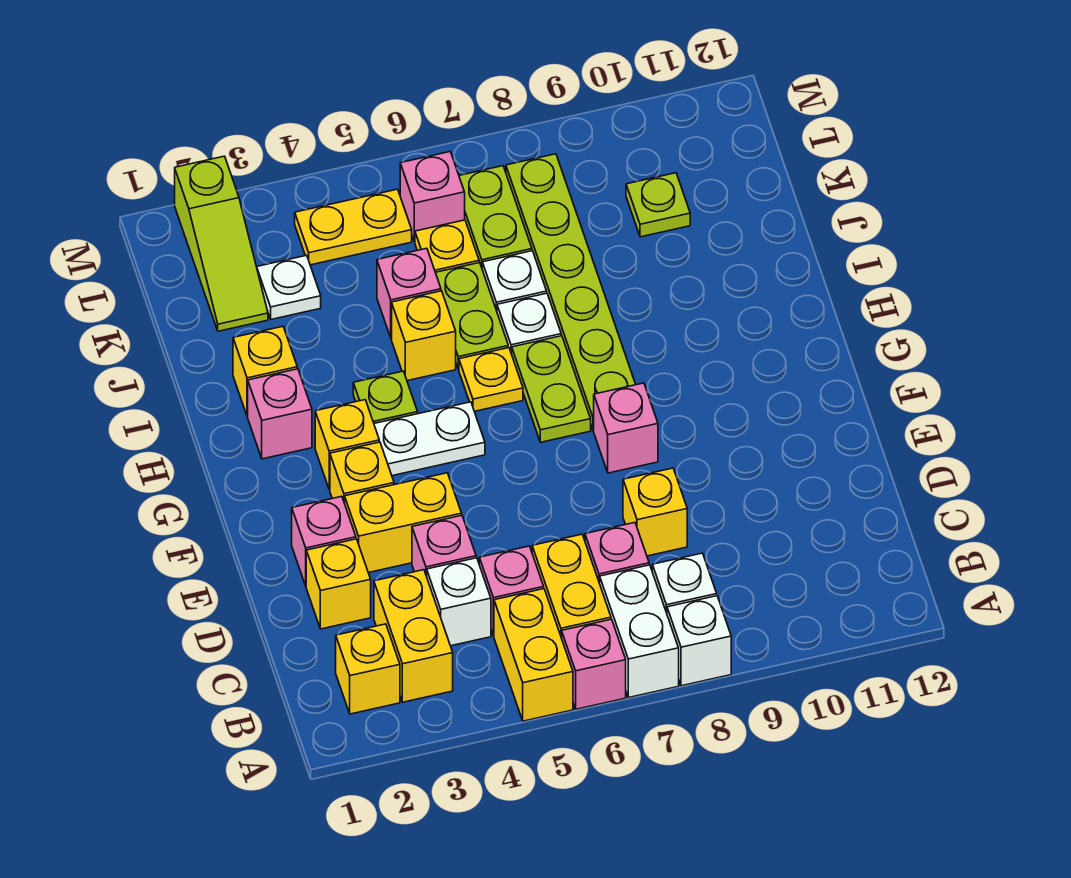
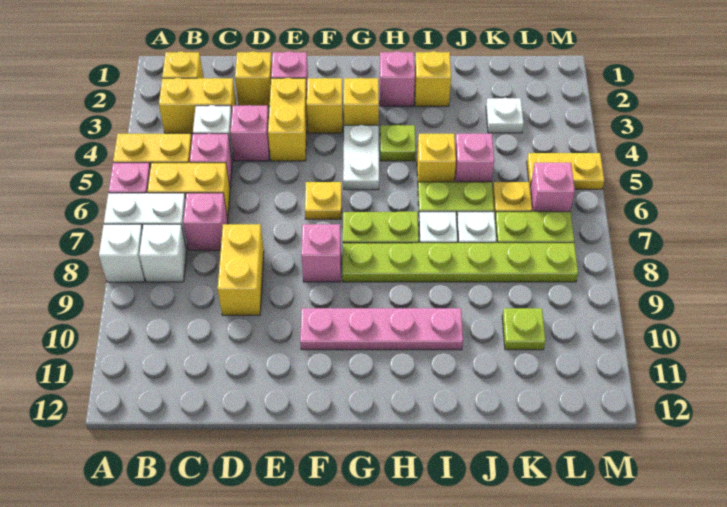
yellow brick D8 level 1 -> yellow brick D8:D9 level 1
none -> pink plate F10:I10 level 1
yellow plate H6 level 1 -> yellow plate F6 level 1
lime slope K2:M2 level 1 top M -> none
yellow plate L4:L5 level 1 -> yellow plate L5:M5 level 1

